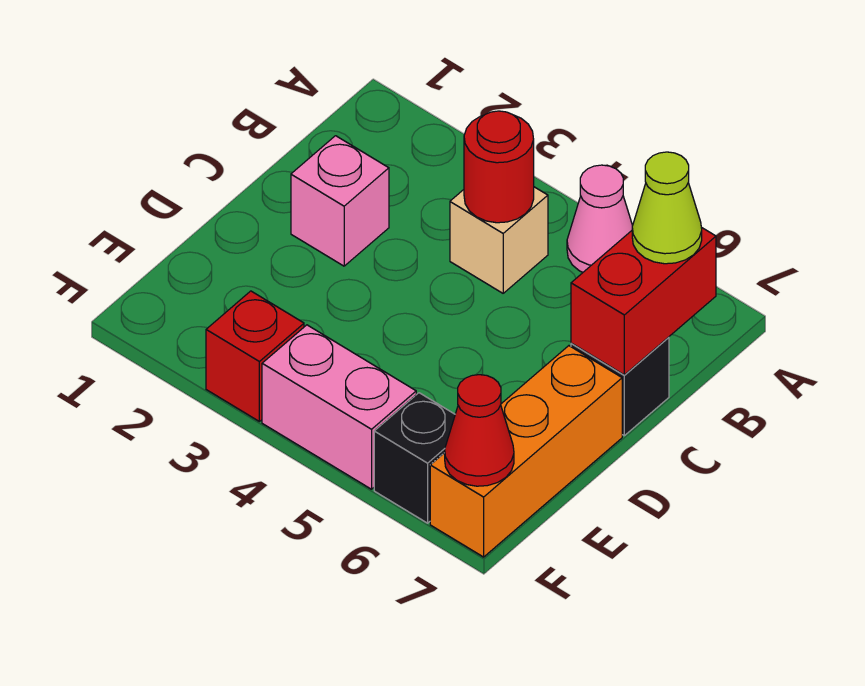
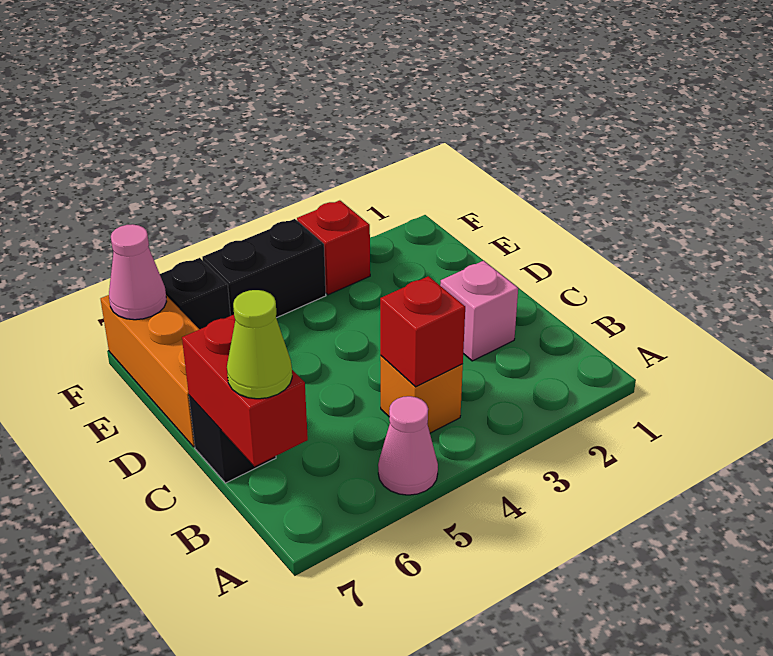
tan brick B4 level 1 -> orange brick B4 level 1
red round brick B4 level 2 -> red brick B4 level 2
pink brick F4:F5 level 1 -> black brick F4:F5 level 1
red cone F7 level 2 -> pink cone F7 level 2

